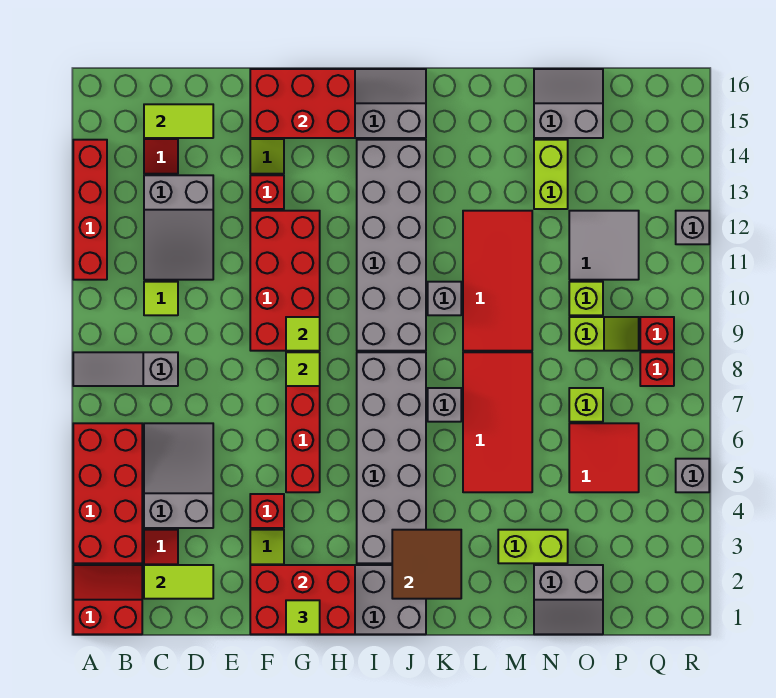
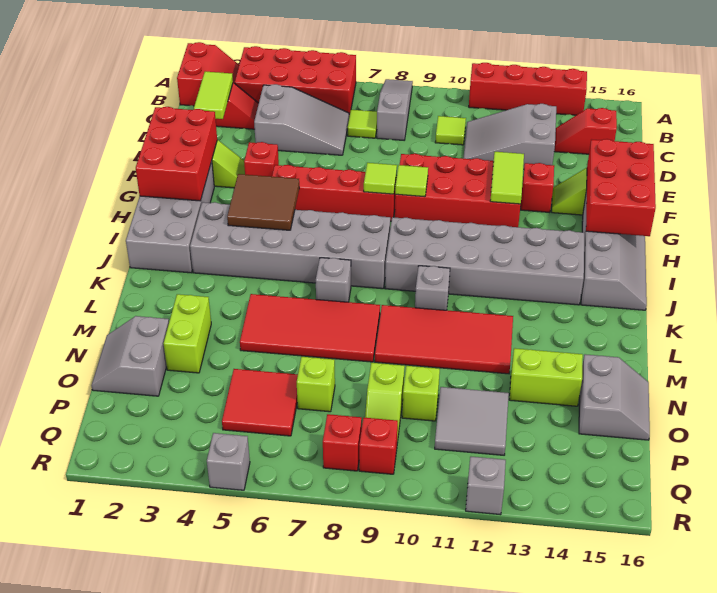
lime tile C15:D15 level 2 -> lime tile F12:G12 level 2
lime tile G1 level 3 -> lime tile C7 level 1
brown tile J2:K3 level 2 -> brown tile H4:I5 level 2

